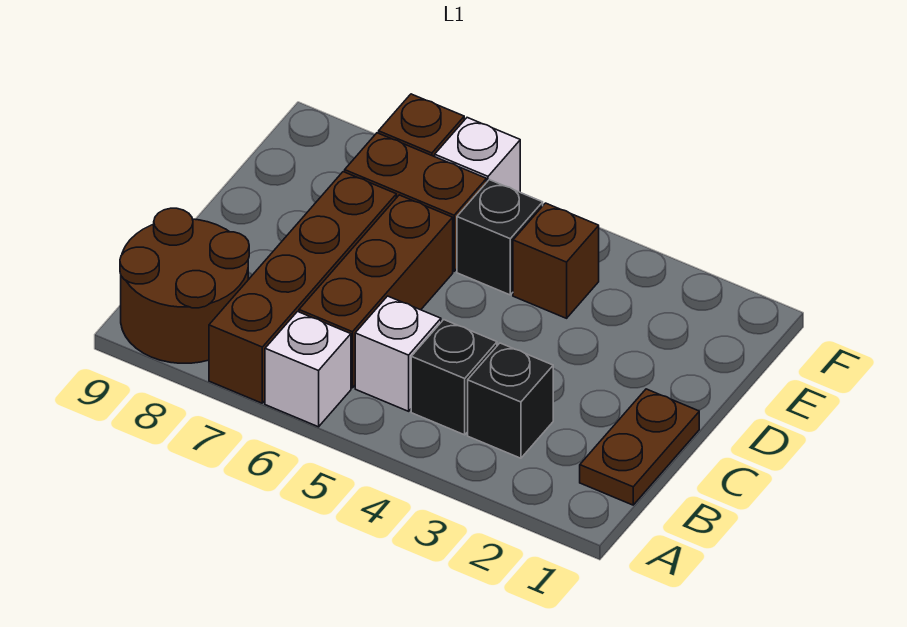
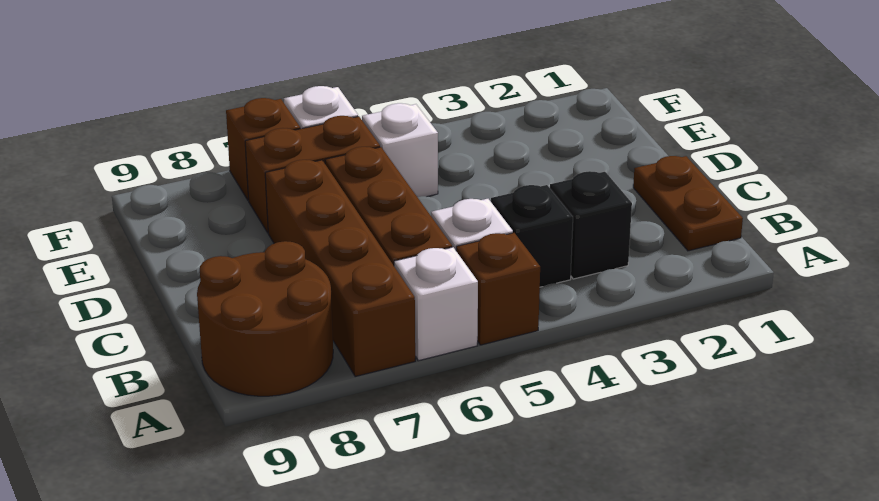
brown brick E4 level 1 -> brown brick A5 level 1
black brick E5 level 1 -> white brick E5 level 1

